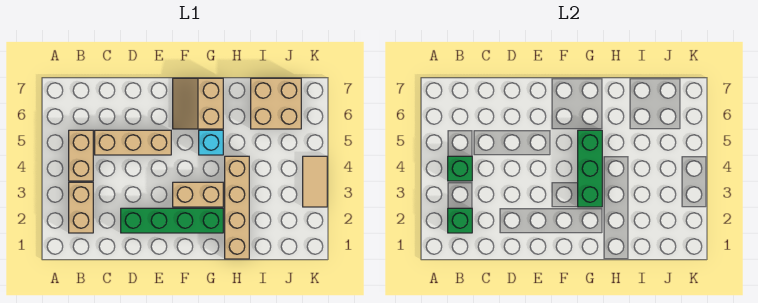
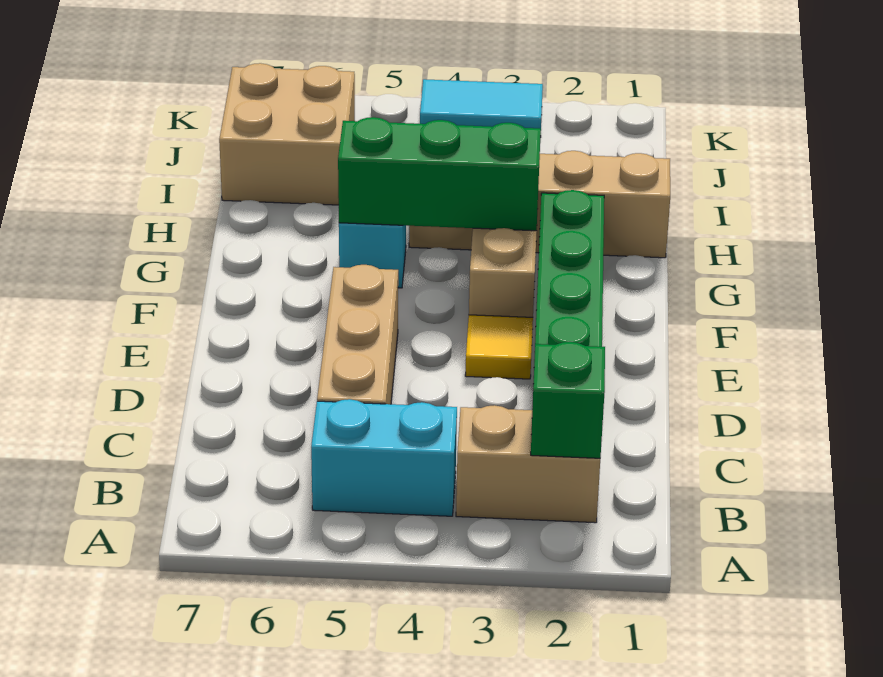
tan brick B4:B5 level 1 -> cyan brick B4:B5 level 1
green brick B4 level 2 -> none
none -> yellow tile E3 level 1
tan slope F6:G7 level 1 top G -> none
tan tile K3:K4 level 1 -> cyan tile K3:K4 level 1

